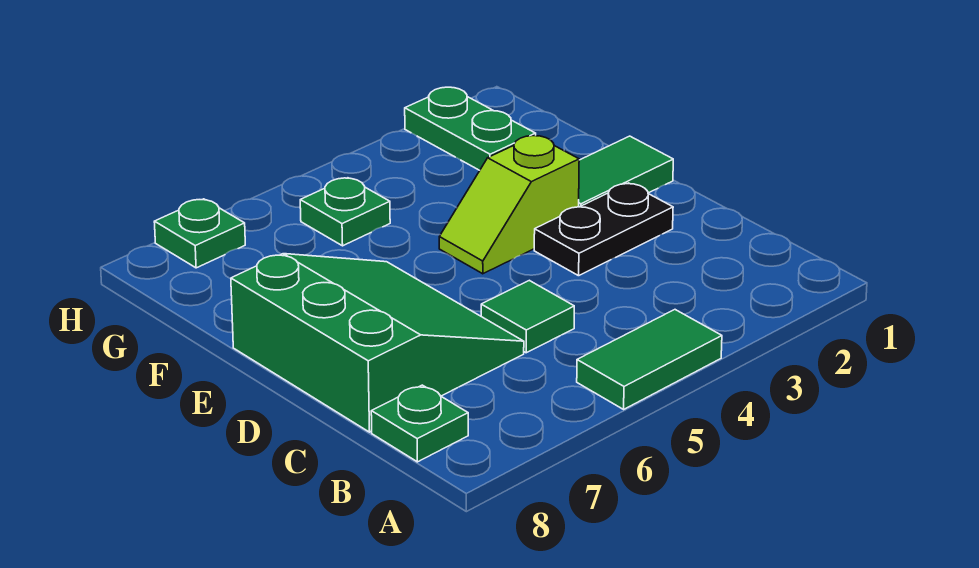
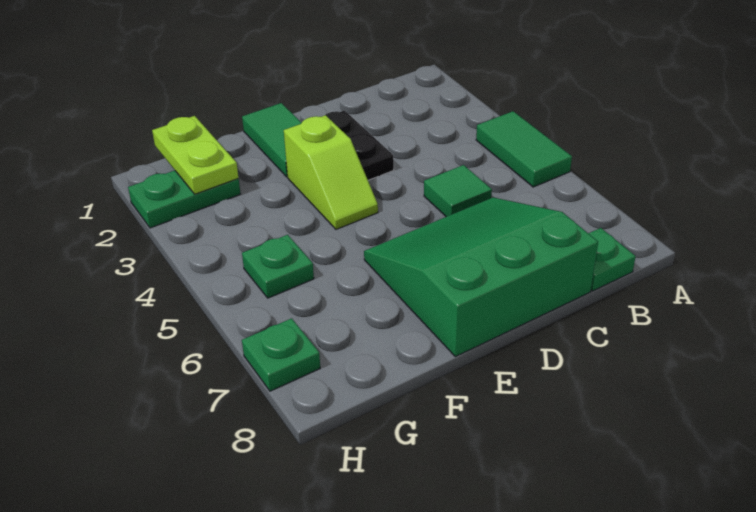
none -> lime plate G1:G2 level 2

